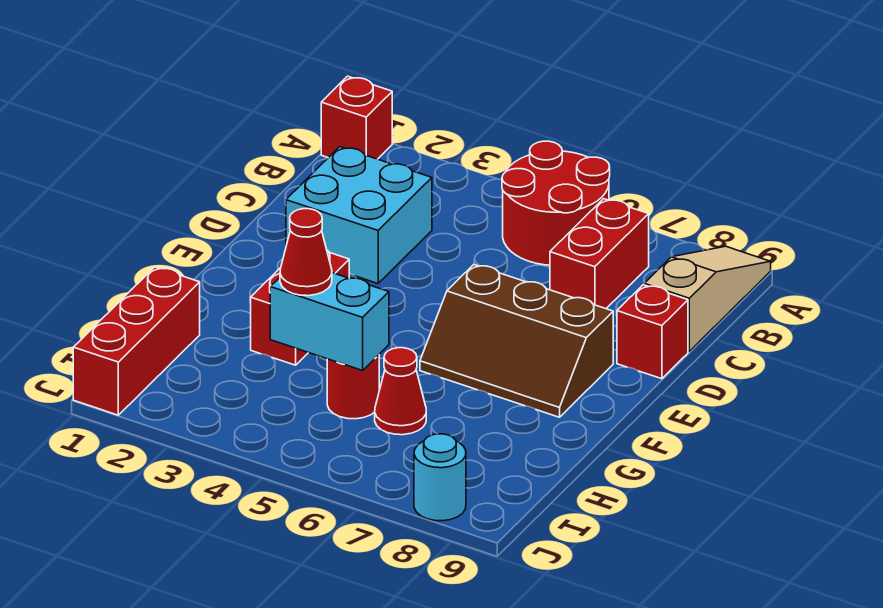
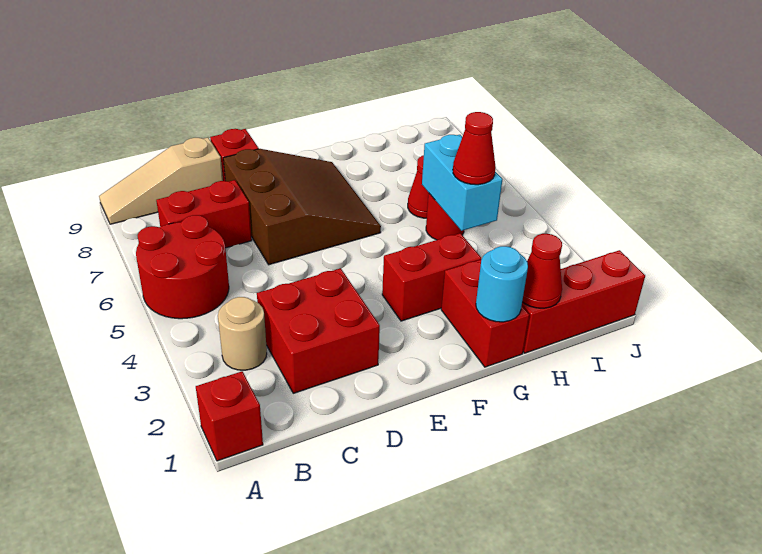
none -> tan round brick B3 level 1
cyan brick C2:D3 level 1 -> red brick C2:D3 level 1
brown slope E6:F8 level 1 top E -> brown slope D6:F8 level 1 top D
none -> red brick G1:G2 level 1
none -> red cone H1 level 2
cyan round brick J8 level 1 -> cyan round brick G1 level 2

